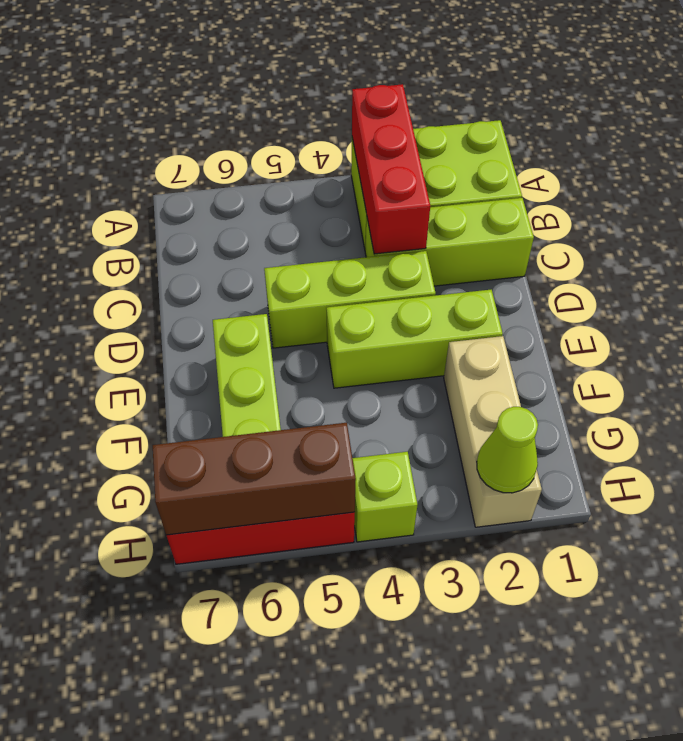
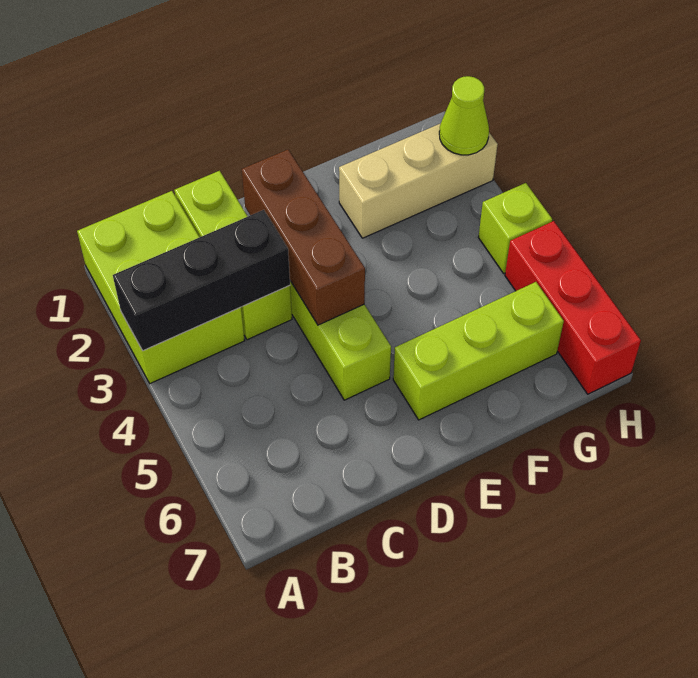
red brick A3:C3 level 2 -> black brick A3:C3 level 2
lime brick E2:E4 level 1 -> none
brown brick H5:H7 level 2 -> brown brick D2:D4 level 2

